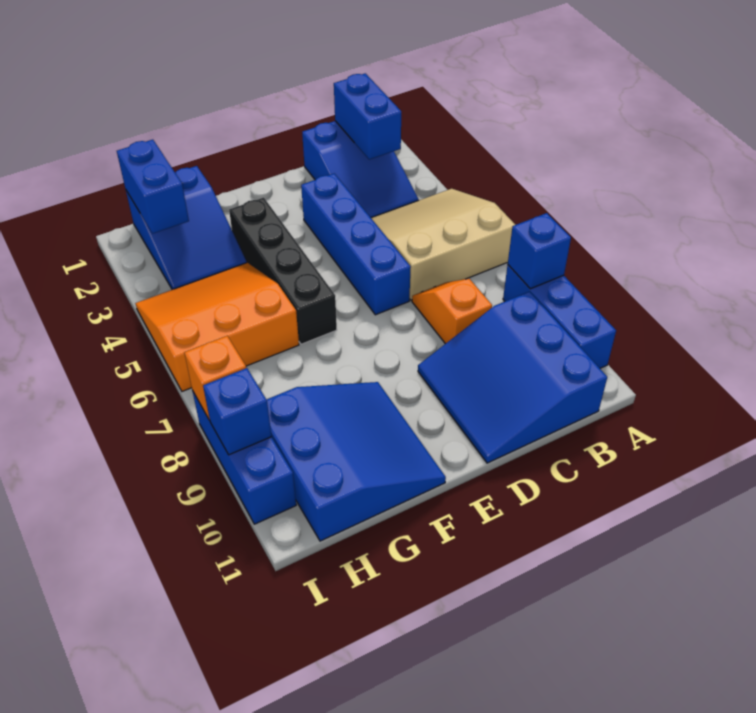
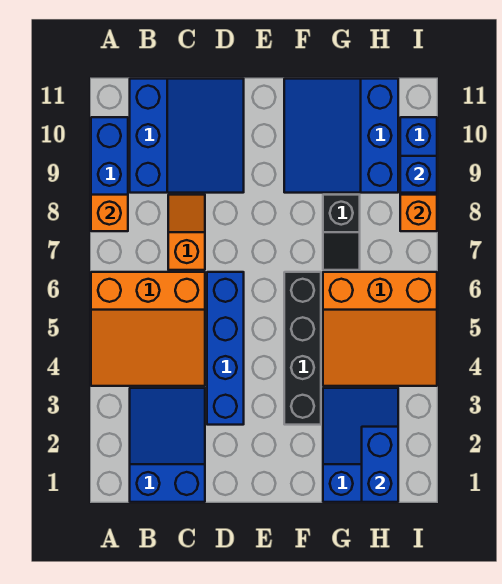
tan slope A4:C6 level 1 top 6 -> orange slope A4:C6 level 1 top 6
blue brick A8 level 2 -> orange brick A8 level 2
blue brick B1:B2 level 2 -> none
orange slope C7:C8 level 1 top 8 -> orange slope C7:C8 level 1 top 7
none -> black slope G7:G8 level 1 top 8

